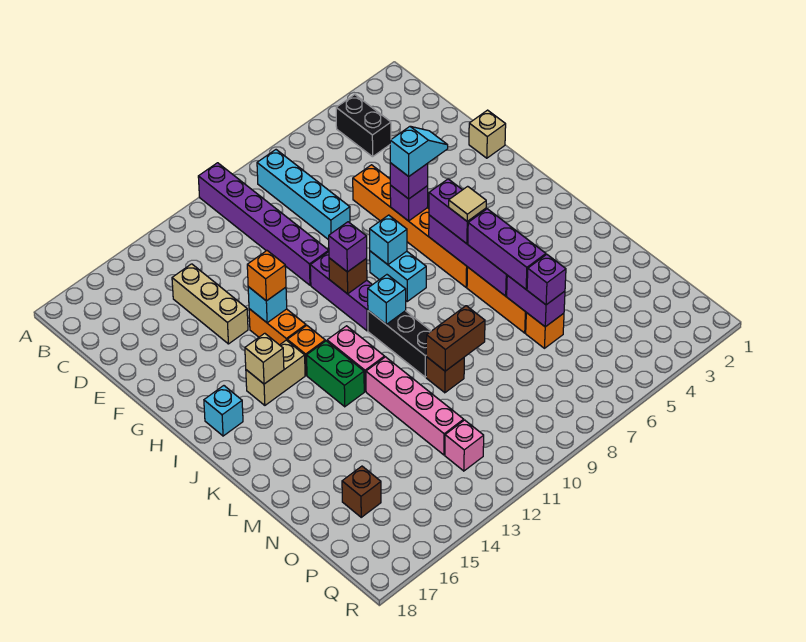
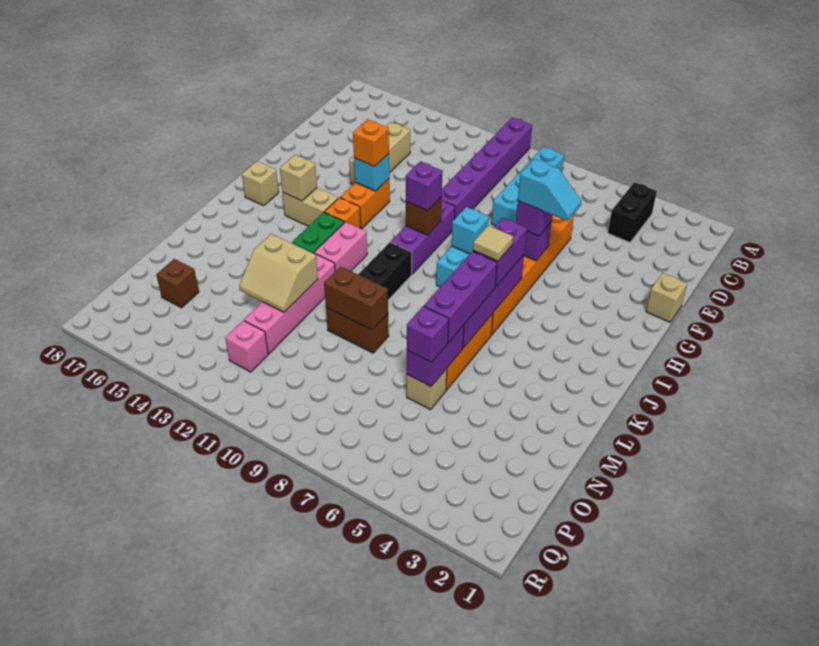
cyan brick I17 level 1 -> tan brick I17 level 1
cyan brick J10 level 2 -> none
brown brick M10 level 1 -> brown brick M9:M10 level 1
none -> tan slope M12:N13 level 2 top M
orange brick N6 level 1 -> tan brick N6 level 1

